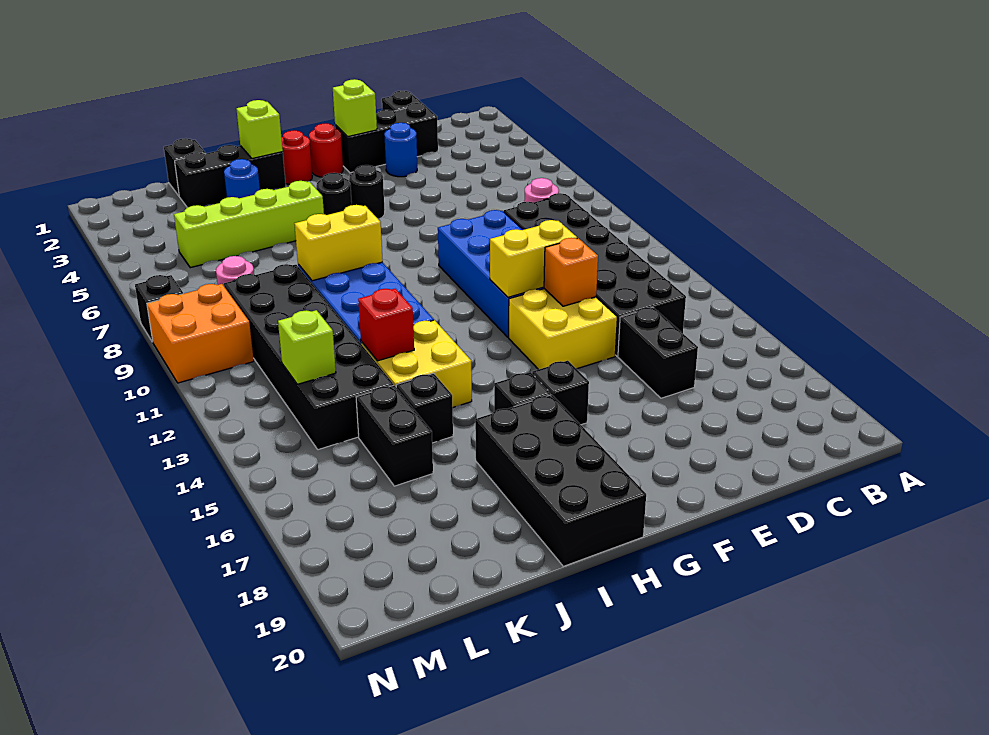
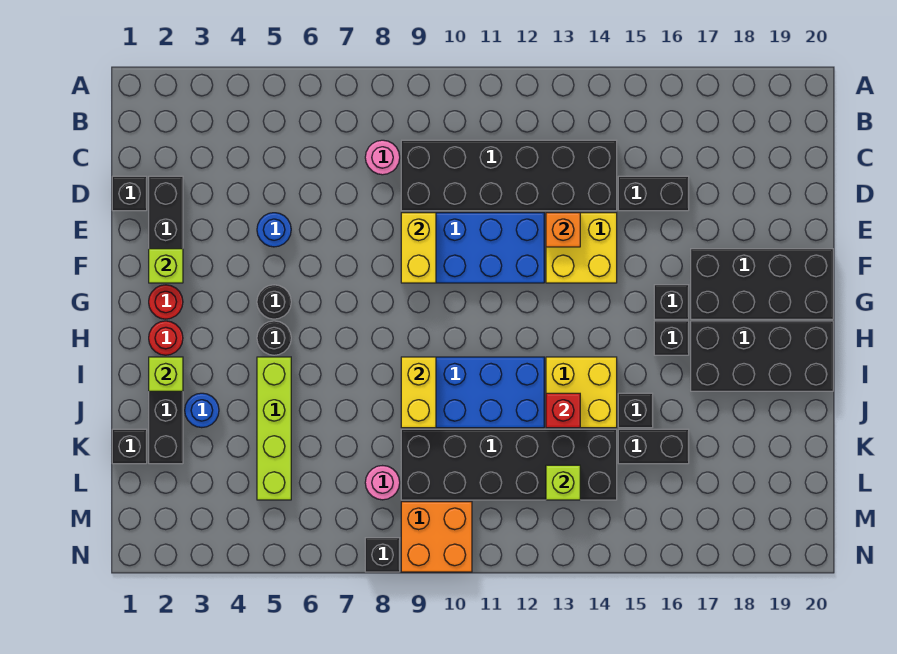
blue round brick E3 level 1 -> blue round brick E5 level 1
yellow brick E12:F12 level 2 -> yellow brick E9:F9 level 2
none -> black brick F17:G20 level 1

